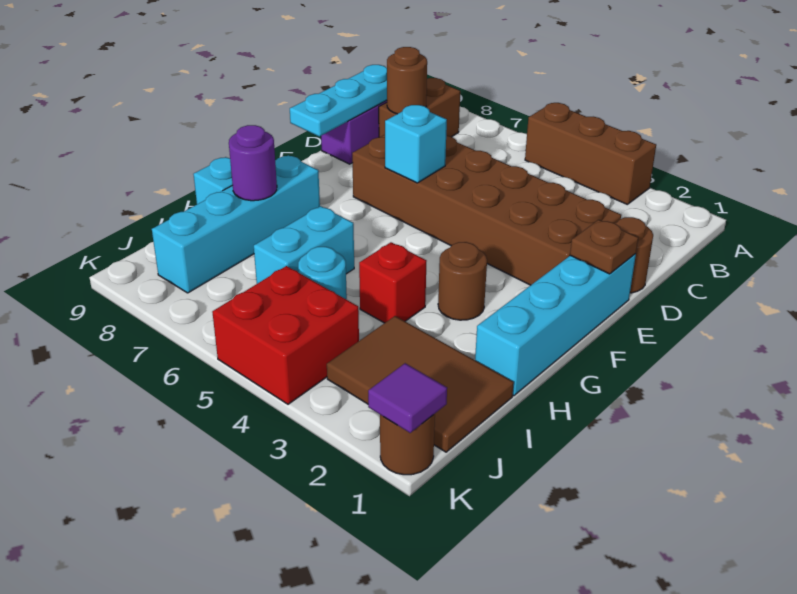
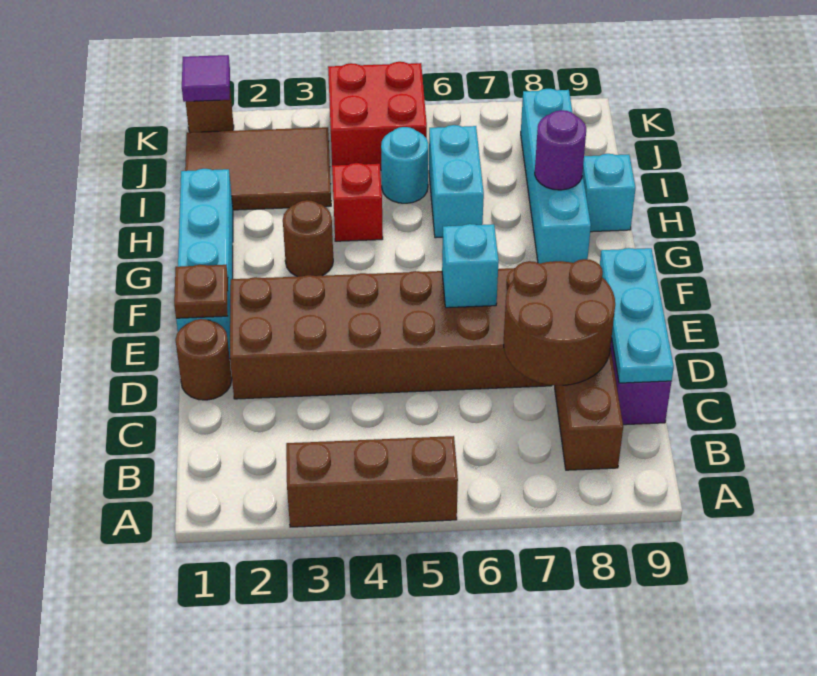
brown round brick C8 level 2 -> brown round brick C7:D8 level 2

